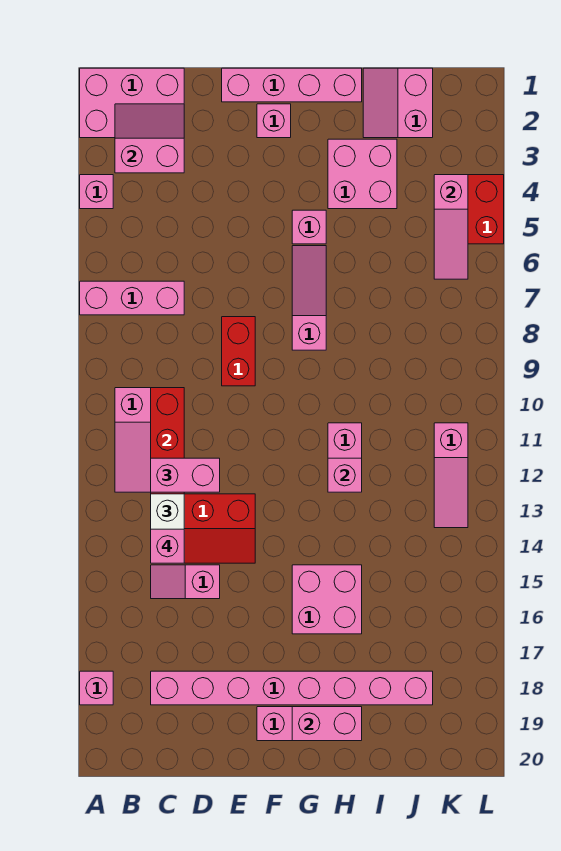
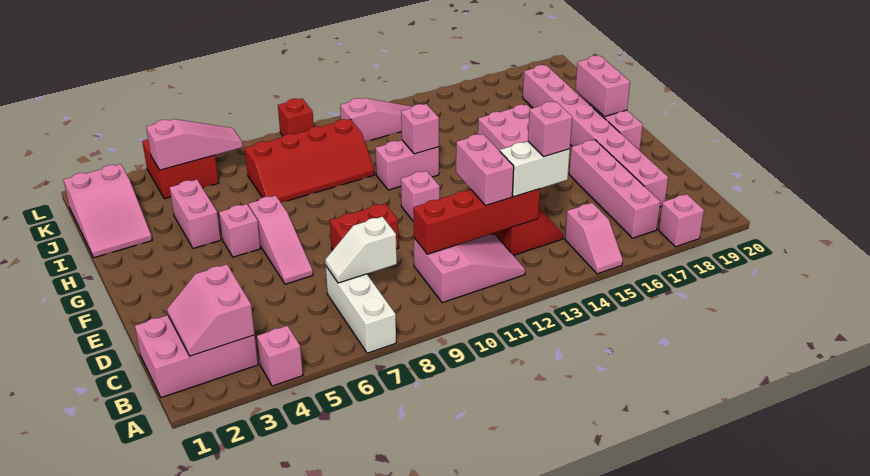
pink brick A1:C2 level 1 -> pink brick B1:C3 level 1
pink brick A7:C7 level 1 -> white brick A7:C7 level 1
none -> white slope C7:C8 level 2 top 8
pink slope C15:D15 level 1 top D -> pink slope A15:B15 level 1 top B
pink brick E1:H1 level 1 -> pink brick B17:E17 level 1
pink brick F2 level 1 -> pink brick F11 level 1
pink slope G6:G8 level 1 top 8 -> pink slope E6:G6 level 1 top G
pink brick H3:I4 level 1 -> pink brick H4:I4 level 1
pink slope I1:J2 level 1 top J -> pink slope I1:K2 level 1 top K
none -> red slope I7:J10 level 1 top J
none -> red brick L9 level 1

